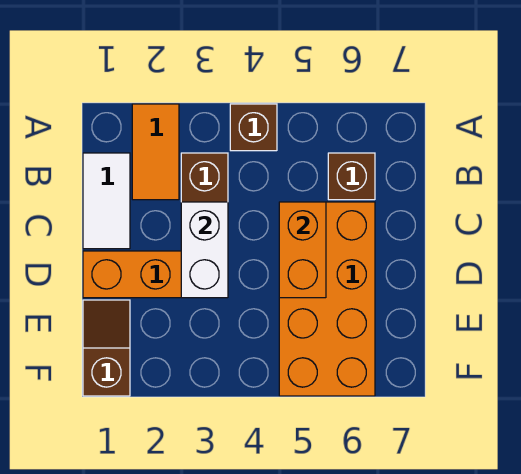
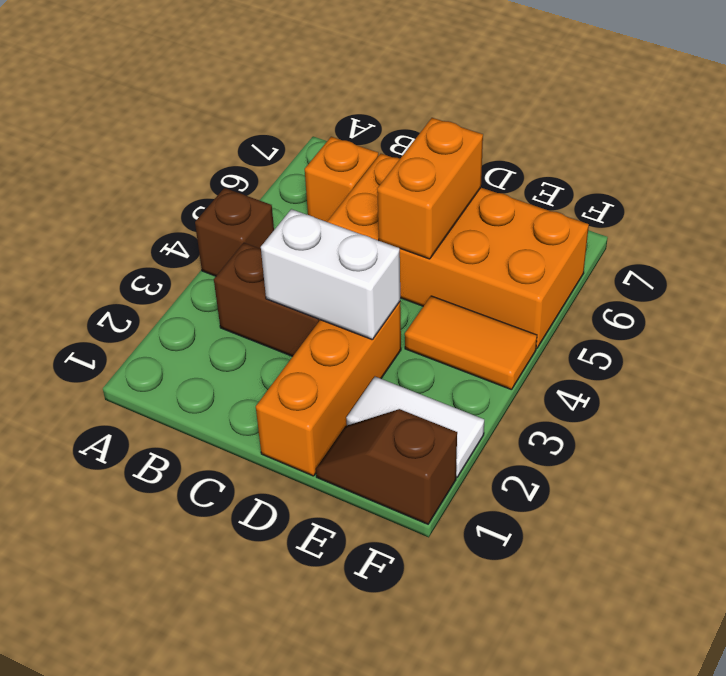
orange tile A2:B2 level 1 -> orange tile E4:F4 level 1
white tile B1:C1 level 1 -> white tile E2:F2 level 1
brown brick B6 level 1 -> orange brick B6 level 1
orange brick C5:D5 level 2 -> orange brick D5:D6 level 2

